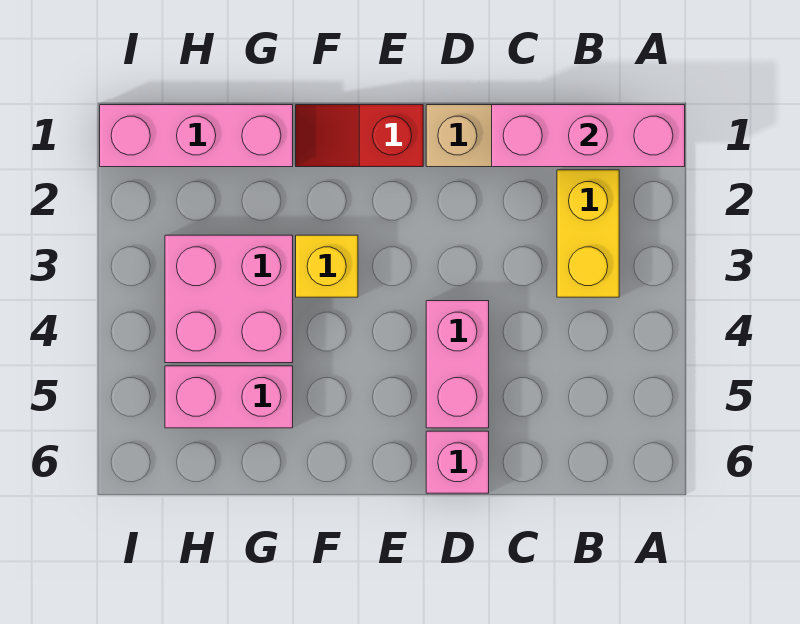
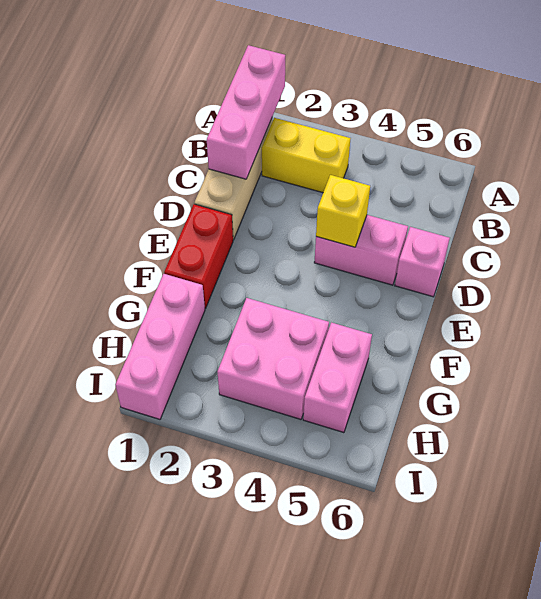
red slope E1:F1 level 1 top E -> red brick E1:F1 level 1
yellow brick F3 level 1 -> yellow brick D4 level 2

